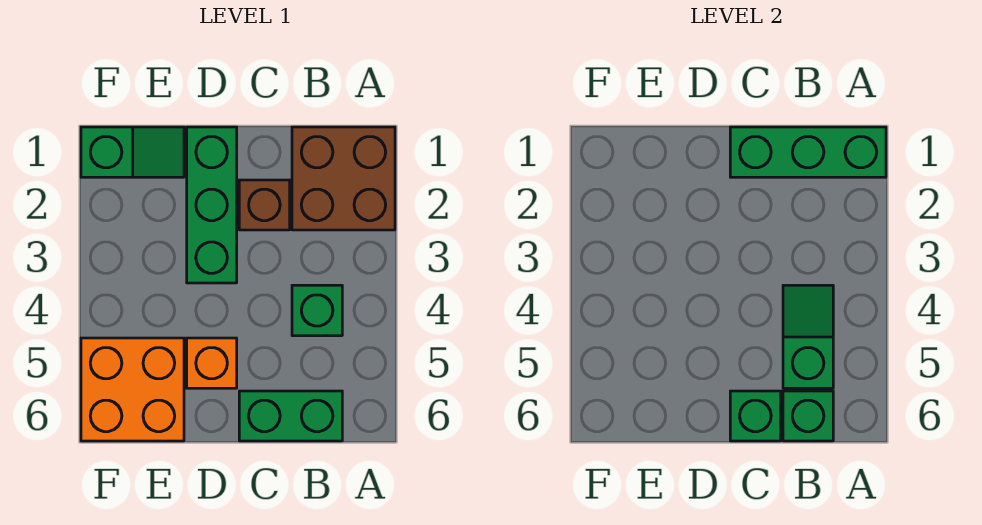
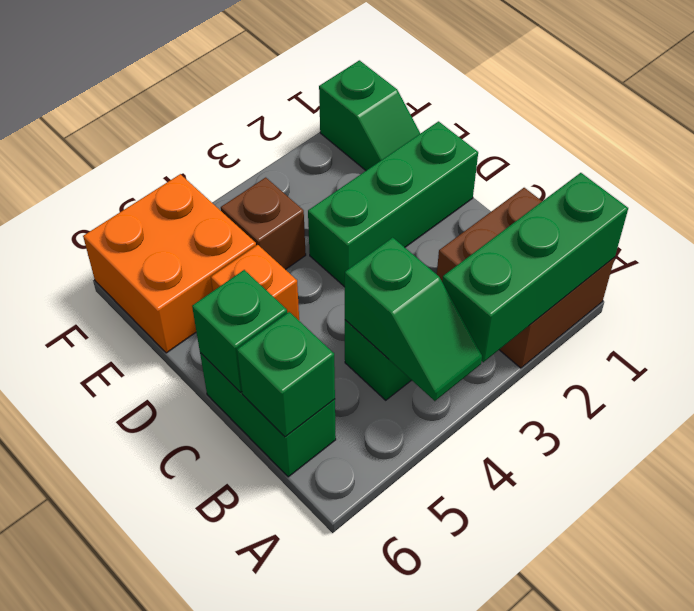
green brick A1:C1 level 2 -> green brick A1:A3 level 2
green slope B4:B5 level 2 top 5 -> green slope A4:B4 level 2 top B
brown brick C2 level 1 -> brown brick E4 level 1

